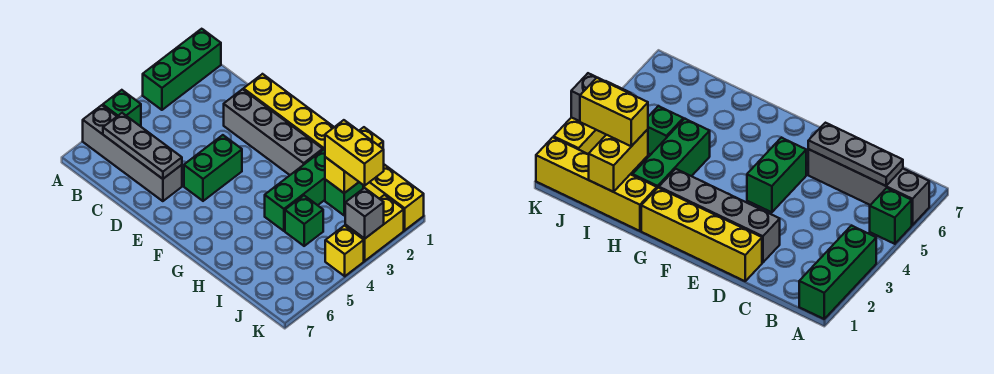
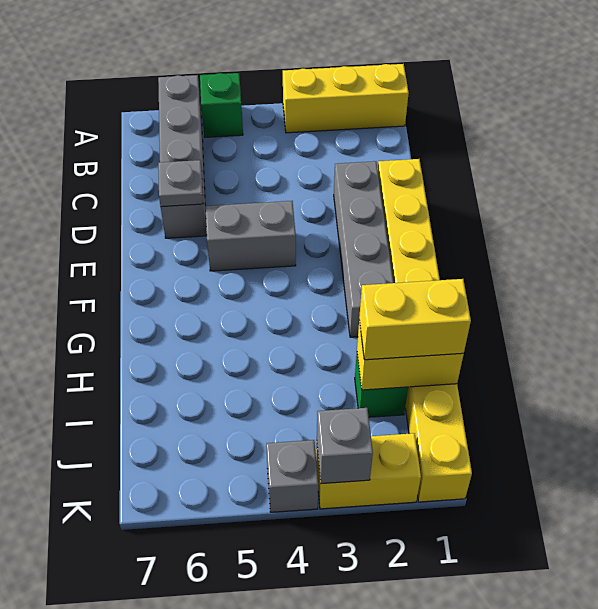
green brick A1:A3 level 1 -> yellow brick A1:A3 level 1
grey plate B6:D6 level 2 -> grey plate D6 level 2
green brick E4:E5 level 1 -> grey brick E4:E5 level 1
green brick H2:H4 level 1 -> none
yellow brick I2:J2 level 3 -> yellow brick I1:I2 level 3
green brick I4 level 1 -> none
yellow brick K4 level 1 -> grey brick K4 level 1

